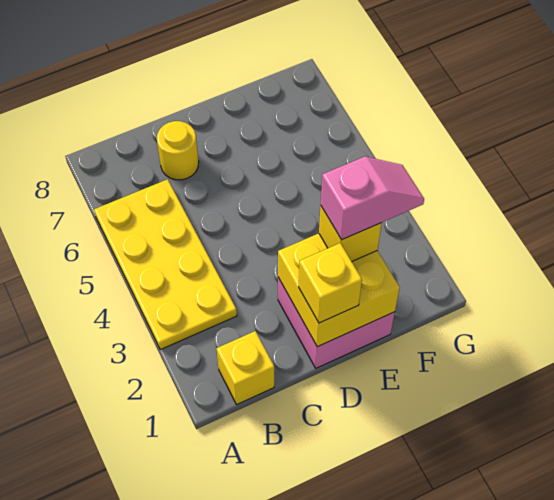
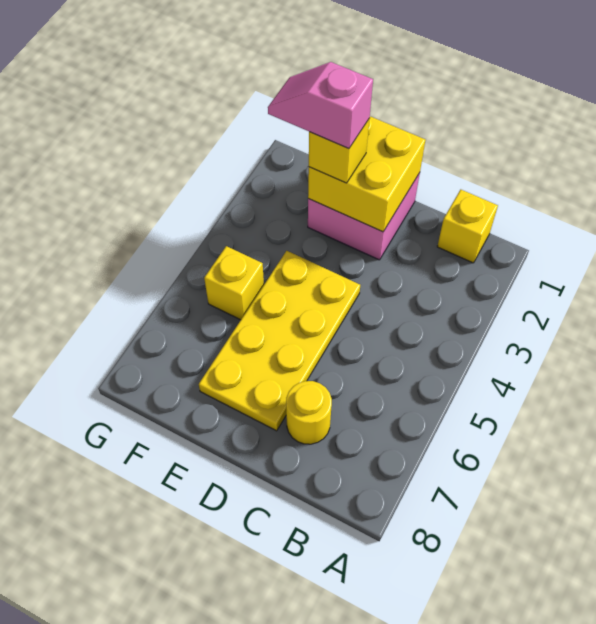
yellow plate A3:B6 level 1 -> yellow plate D4:E7 level 1
yellow brick D1 level 3 -> yellow brick F5 level 1

